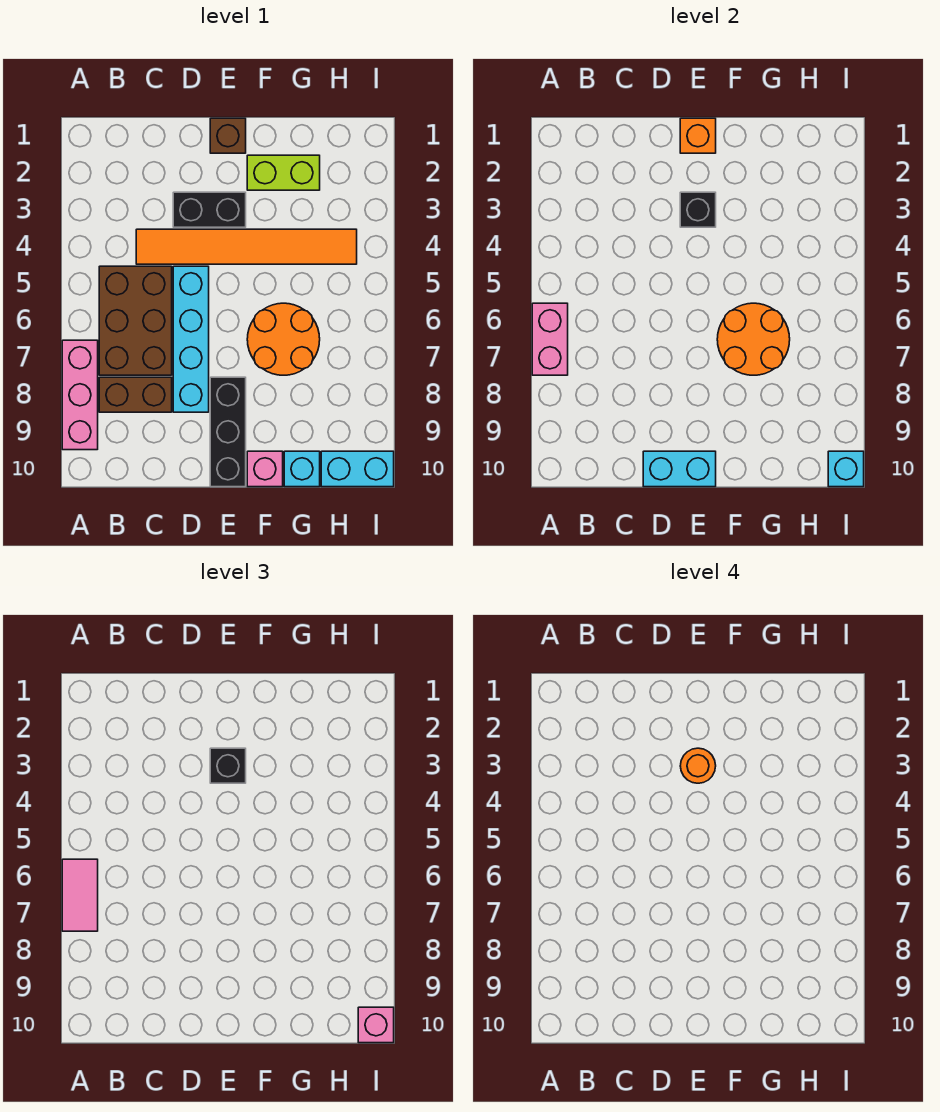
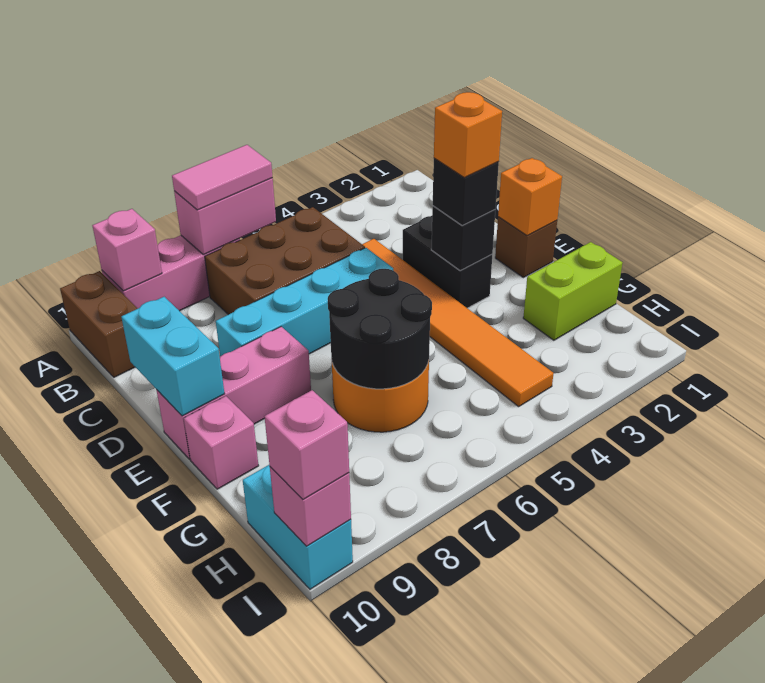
none -> pink brick A9 level 2
brown brick B8:C8 level 1 -> brown brick A10:B10 level 1
orange round brick E3 level 4 -> orange brick E3 level 4
black brick E8:E10 level 1 -> pink brick E8:E10 level 1
lime brick F2:G2 level 1 -> lime brick G1:G2 level 1
orange round brick F6:G7 level 2 -> black round brick F6:G7 level 2
cyan brick G10 level 1 -> none
cyan brick I10 level 2 -> pink brick I10 level 2

